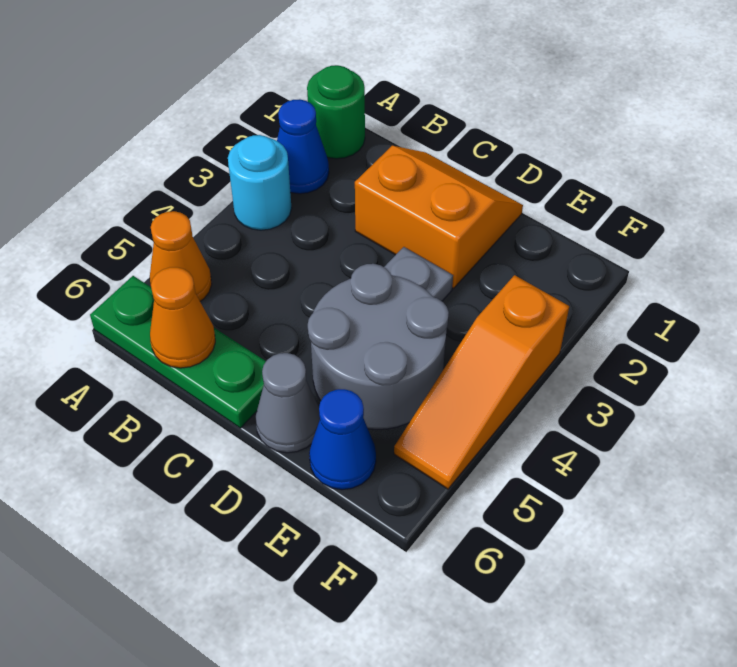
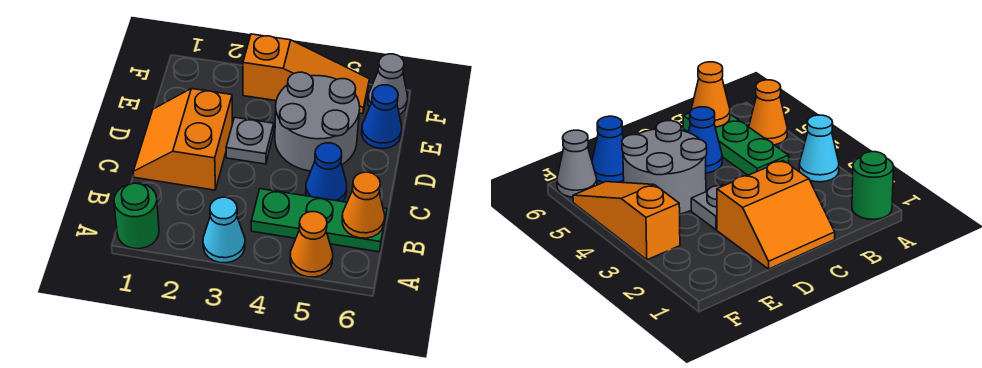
blue cone A2 level 1 -> blue cone C5 level 1
cyan round brick A3 level 1 -> cyan cone A3 level 1
green plate A6:C6 level 1 -> green plate B4:B6 level 1
grey cone D6 level 1 -> grey cone F6 level 1

